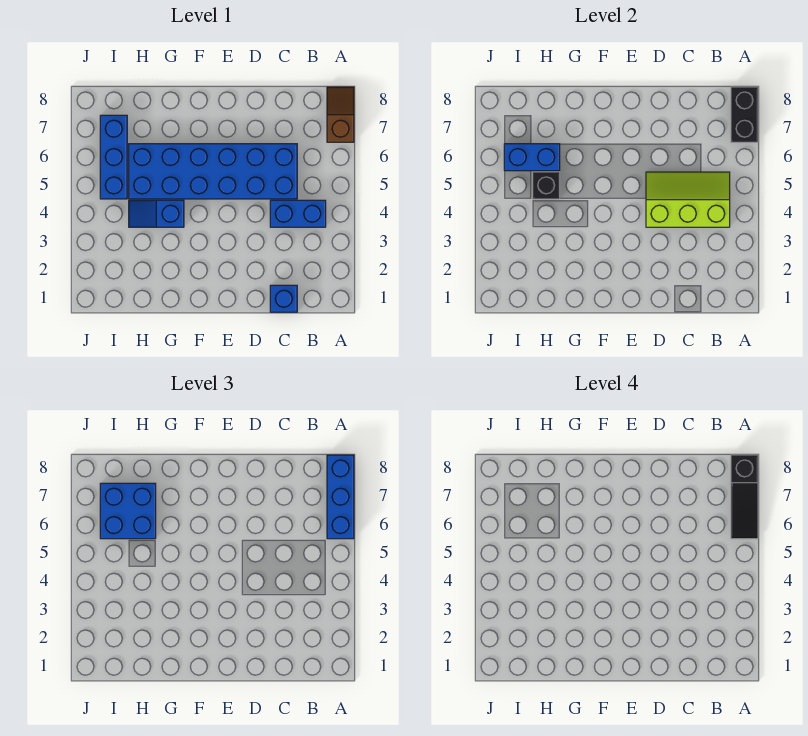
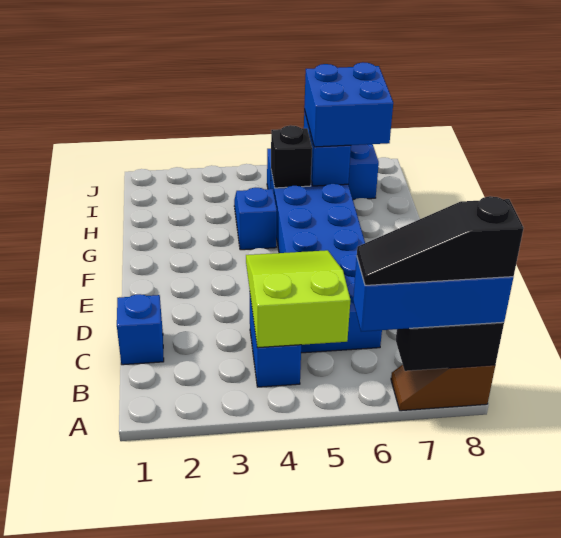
brown slope A7:A8 level 1 top 7 -> brown slope A7:A8 level 1 top 8
lime slope B4:D5 level 2 top 4 -> lime slope B4:D5 level 2 top B

